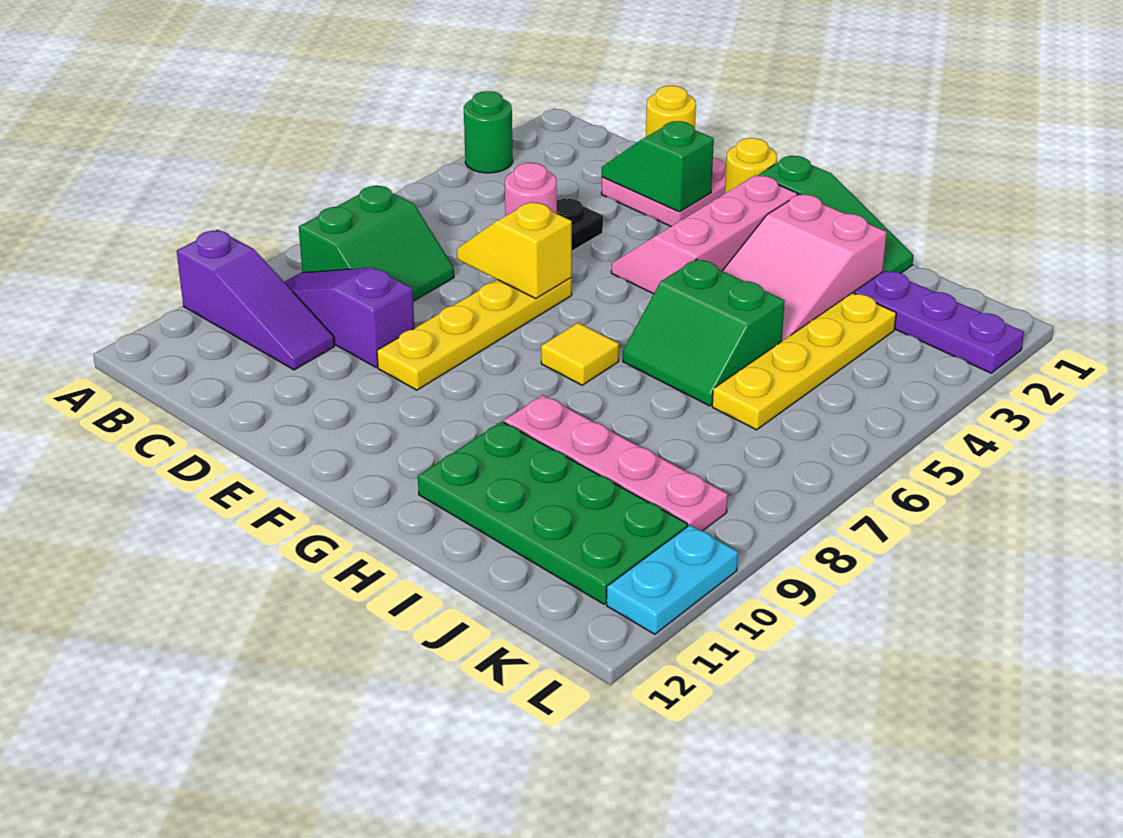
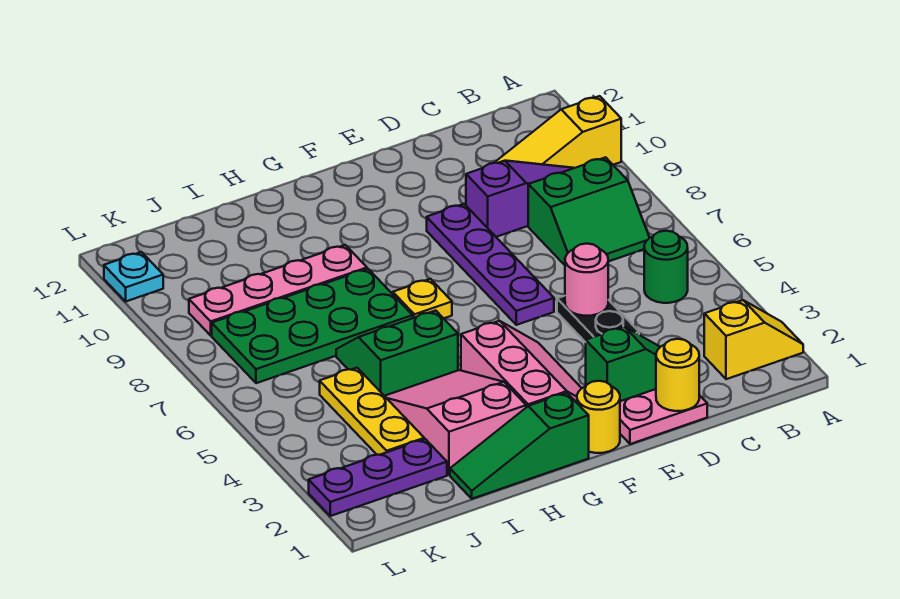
green round brick A3 level 1 -> green round brick B5 level 1
purple slope A10:C10 level 1 top A -> yellow slope A10:C10 level 1 top A
green slope B7:C8 level 1 top B -> green slope B7:C8 level 1 top 8
yellow slope D6:E6 level 2 top E -> yellow slope A2:B2 level 1 top B
yellow plate E6:E9 level 1 -> purple plate E6:E9 level 1
yellow tile G7 level 1 -> yellow plate G7 level 1
green plate H10:K11 level 1 -> green plate H7:K8 level 1
yellow plate J3:J6 level 1 -> yellow plate J3:J5 level 1
cyan plate L10:L11 level 1 -> cyan plate L11 level 1

